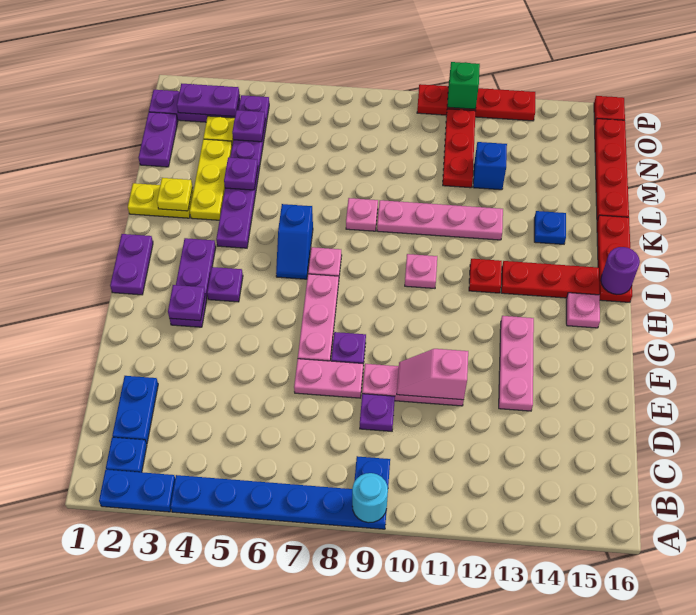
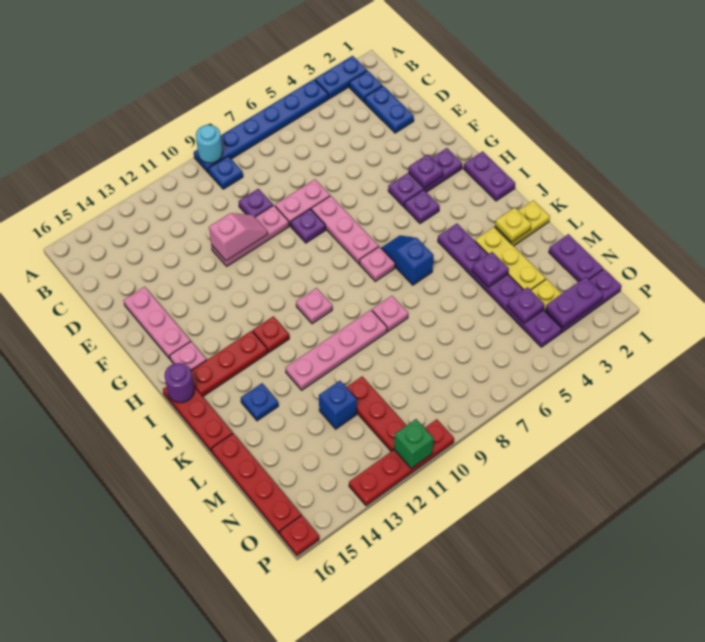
pink plate E13:G13 level 1 -> pink plate E15:G15 level 1
purple plate G3:I3 level 1 -> purple plate G2:G4 level 1

